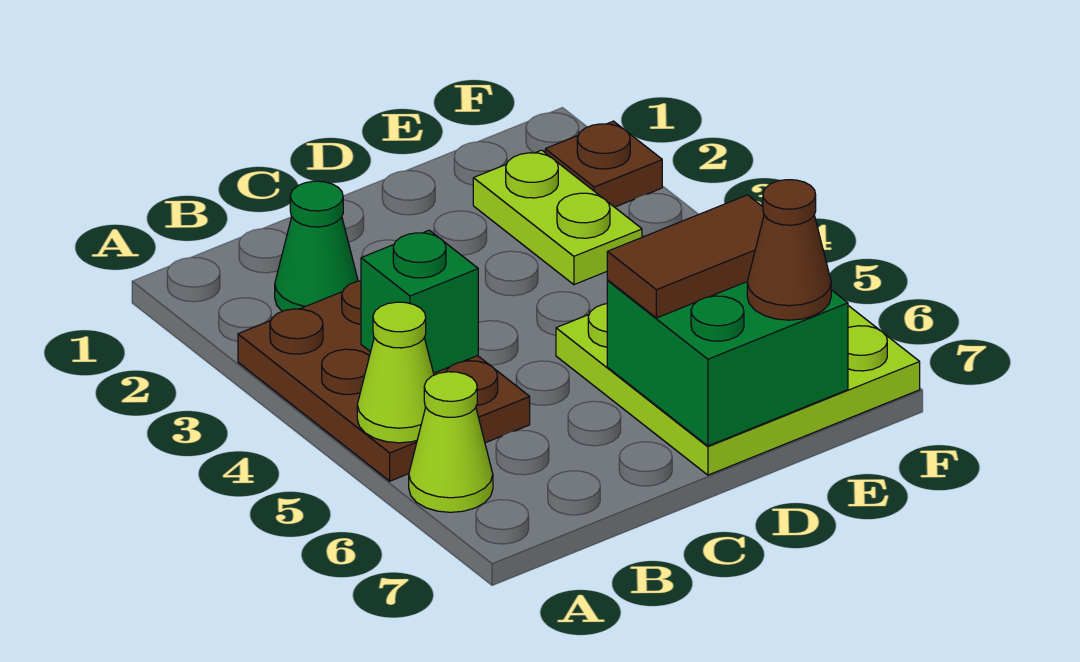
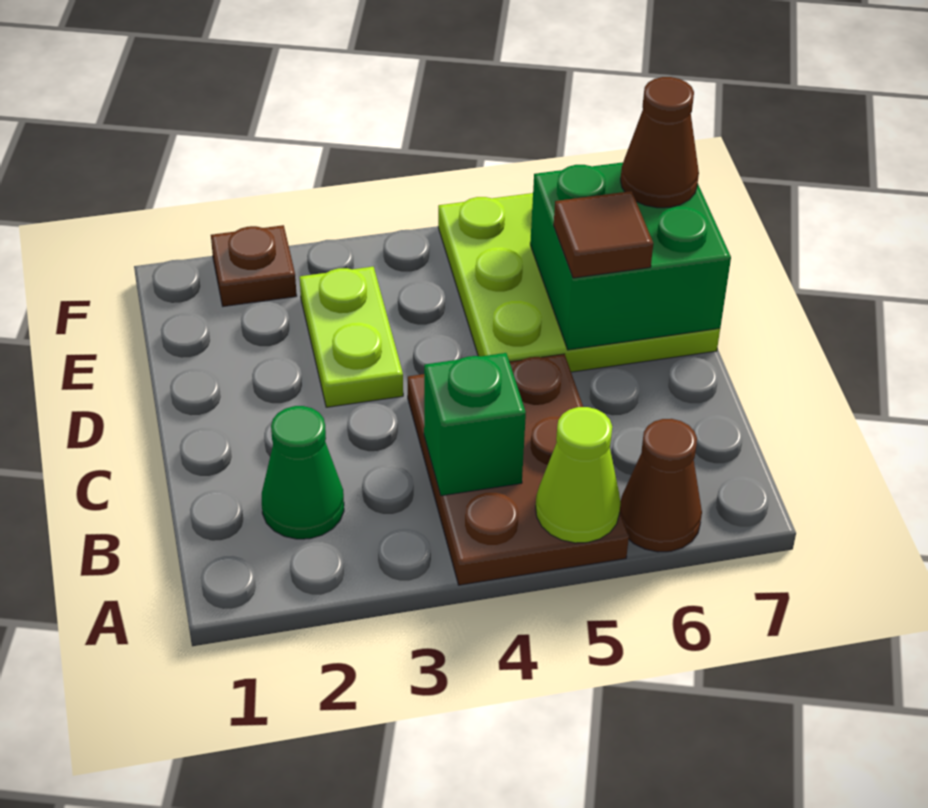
brown plate A3:B5 level 1 -> brown plate A4:C5 level 1
lime cone A6 level 1 -> brown cone A6 level 1
brown tile D6:E6 level 3 -> brown tile D6 level 3
lime plate E2:E3 level 1 -> lime plate D3:E3 level 1

